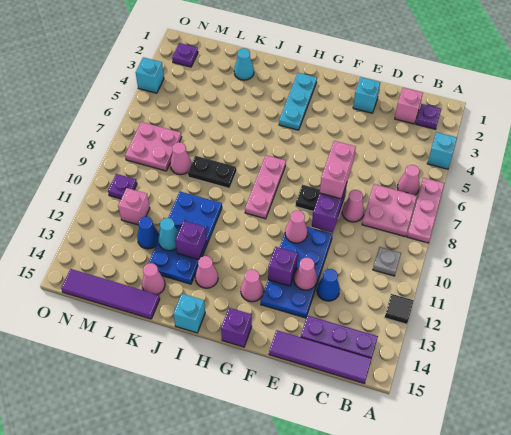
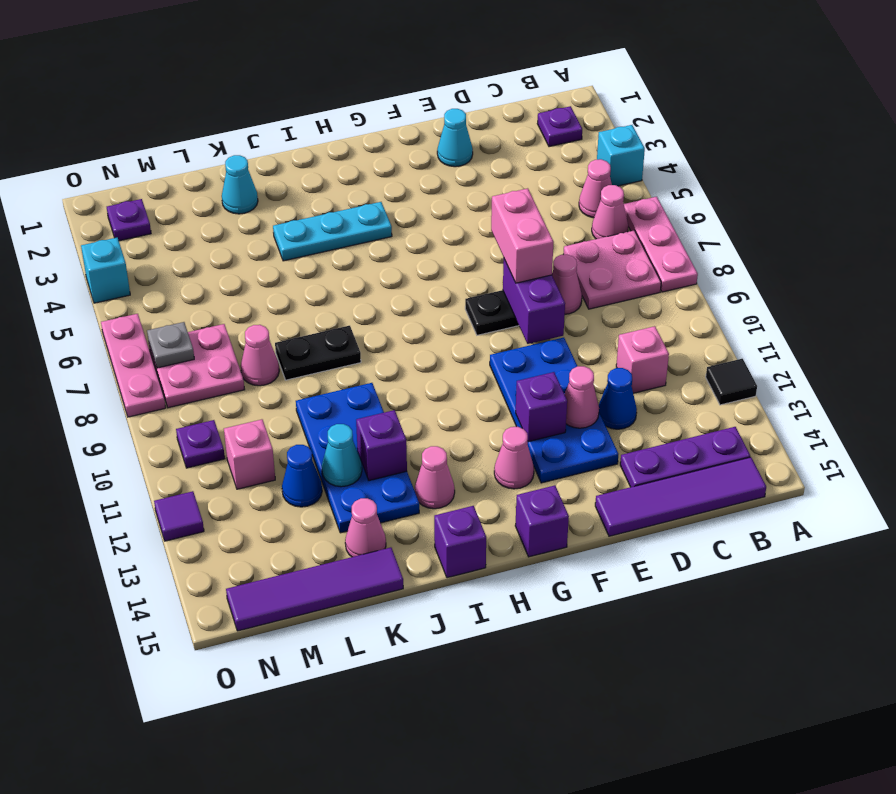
grey plate B10 level 1 -> grey plate N7 level 2
pink brick C2 level 1 -> pink brick C11 level 1
cyan brick E2 level 1 -> cyan cone E2 level 1
pink cone F10 level 2 -> pink cone B5 level 1
cyan plate H2:H4 level 1 -> cyan plate H4:J4 level 1
pink plate H7:H9 level 1 -> pink plate O6:O8 level 1
cyan brick I15 level 1 -> purple brick I15 level 1
none -> purple tile O12 level 1

